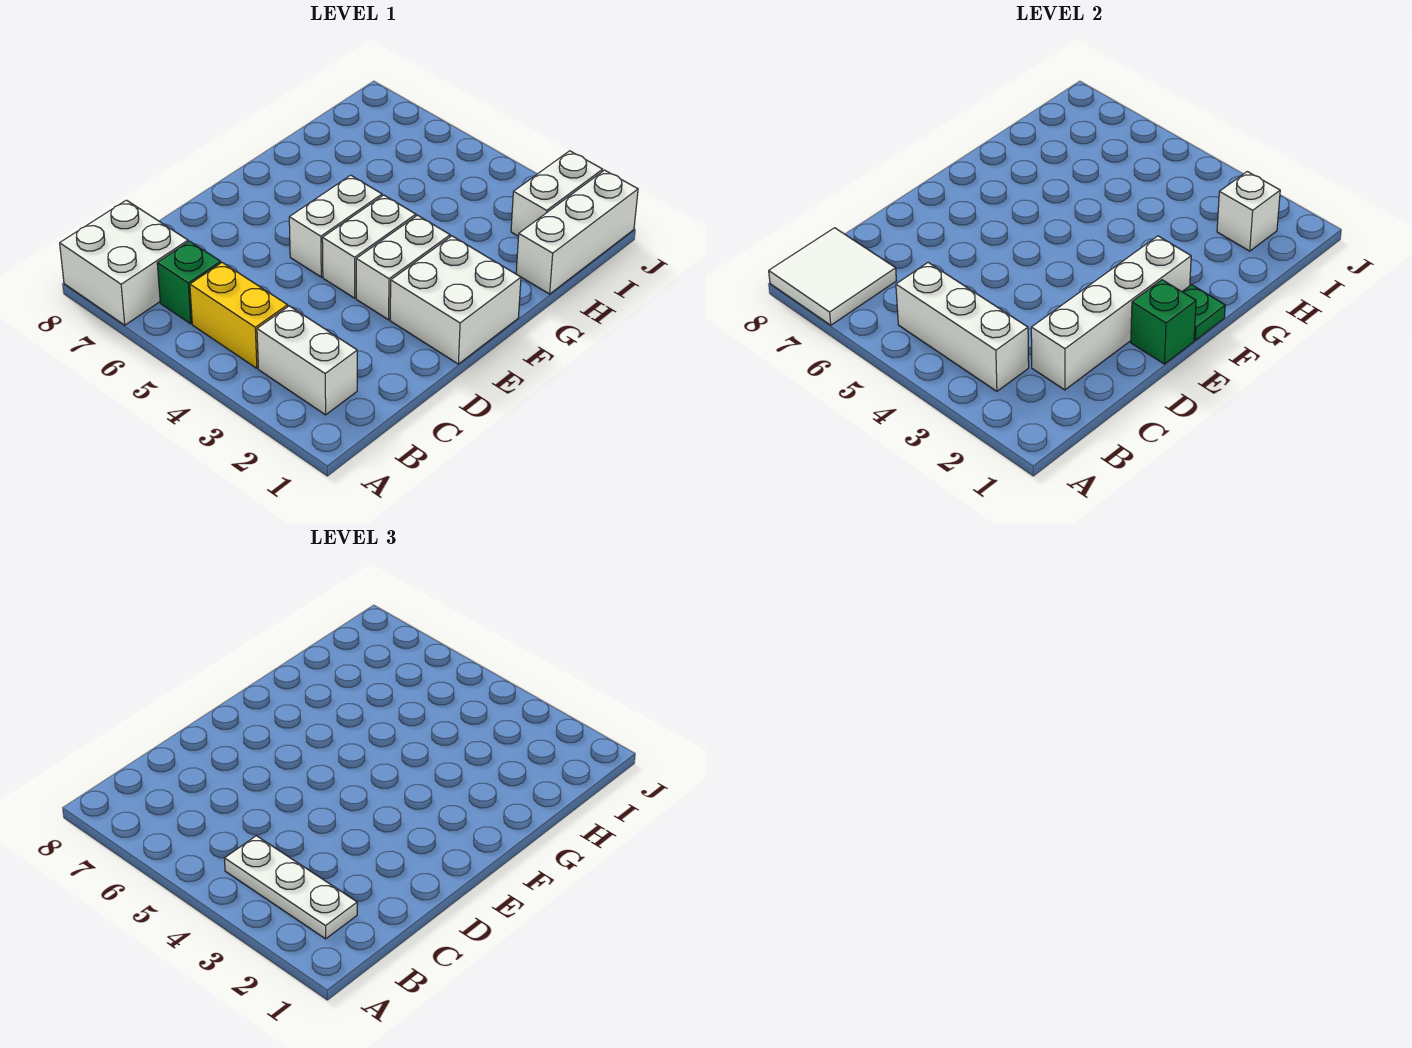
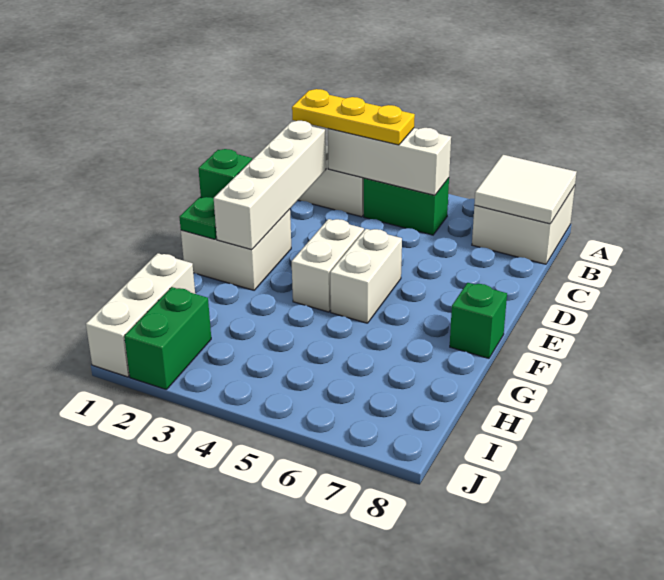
white plate B2:B4 level 3 -> yellow plate B2:B4 level 3
yellow brick B4:B5 level 1 -> green brick B4:B5 level 1
green brick B6 level 1 -> green brick F8 level 1
white brick E3:F3 level 1 -> none
white brick I2:J2 level 1 -> green brick I2:J2 level 1
white brick I2 level 2 -> none

